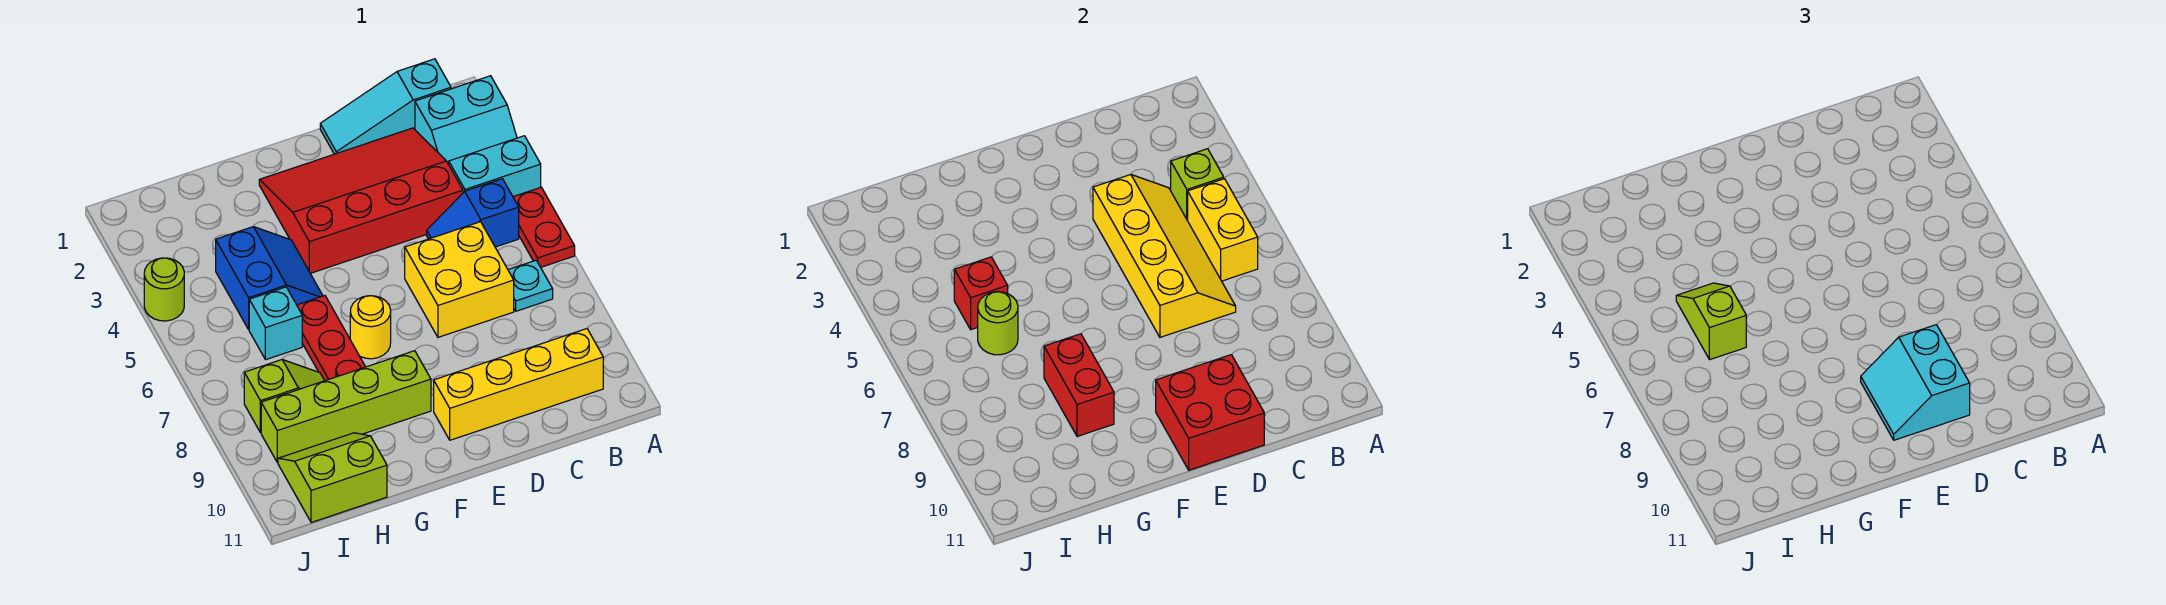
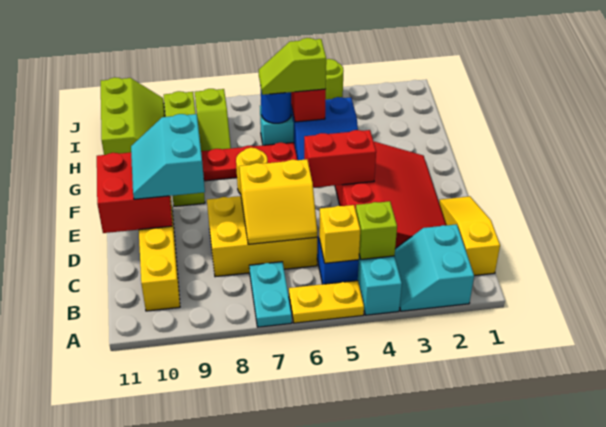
red plate A5:A6 level 1 -> yellow plate A5:A6 level 1
cyan slope B1:D1 level 1 top B -> yellow slope B1:D1 level 1 top B
yellow brick B5:B6 level 2 -> yellow brick B5 level 2
cyan plate B7 level 1 -> cyan plate A7:B7 level 1
yellow slope C4:D7 level 2 top D -> yellow slope C6:D7 level 2 top D
yellow brick C6:D7 level 1 -> yellow brick C6:D8 level 1
cyan slope D9:E10 level 3 top D -> cyan slope D9:E10 level 3 top 9
red brick G8:G9 level 2 -> red brick E4:E5 level 2
lime slope H5:H6 level 3 top 6 -> lime slope H5:H6 level 3 top 5
lime round brick H6 level 2 -> blue round brick H6 level 2
lime slope H10:I11 level 1 top 11 -> lime slope H10:J11 level 1 top 11

